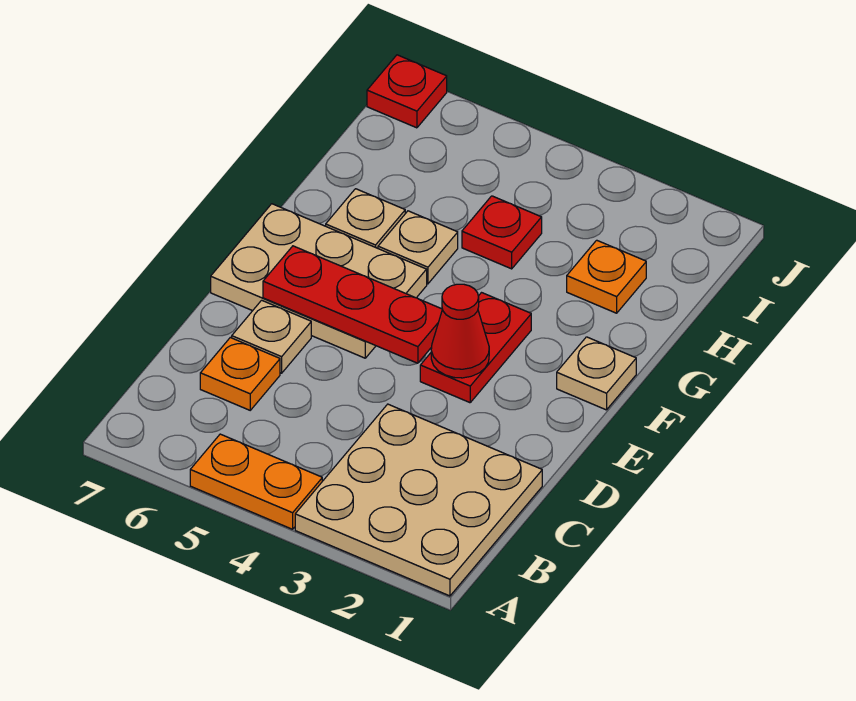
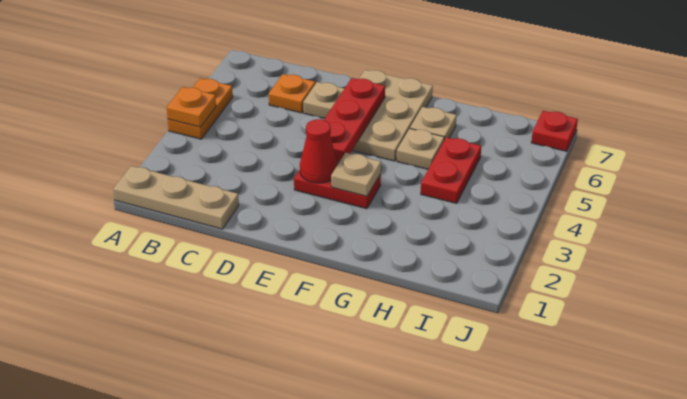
tan plate A1:C3 level 1 -> tan plate A1:C1 level 1
tan plate F1 level 1 -> tan plate F3 level 2
orange plate H2 level 1 -> orange plate A4 level 2
red plate H4 level 1 -> red plate H4:H5 level 1

